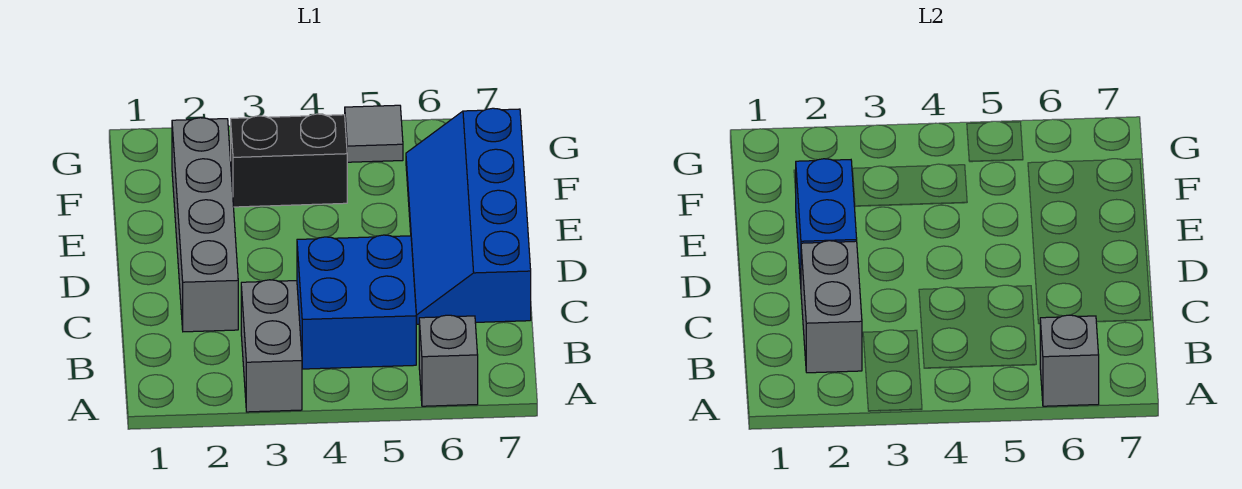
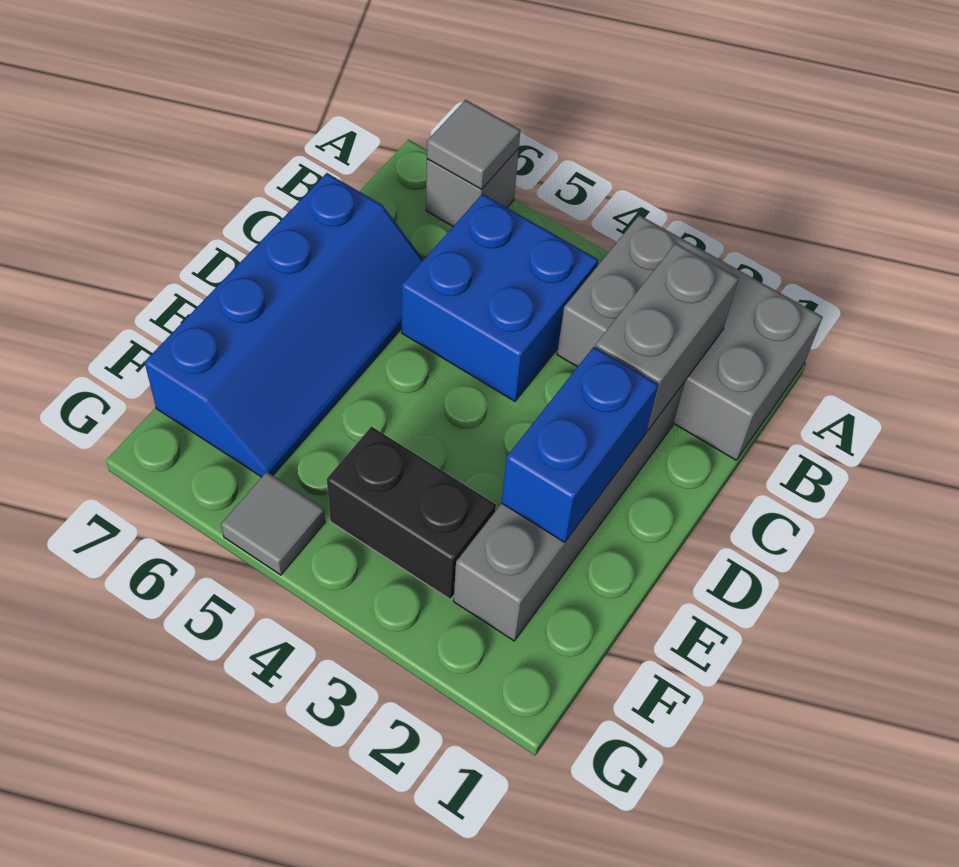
grey brick A3:B3 level 1 -> grey brick A1:B3 level 1
grey brick A6 level 2 -> grey tile A6 level 2

